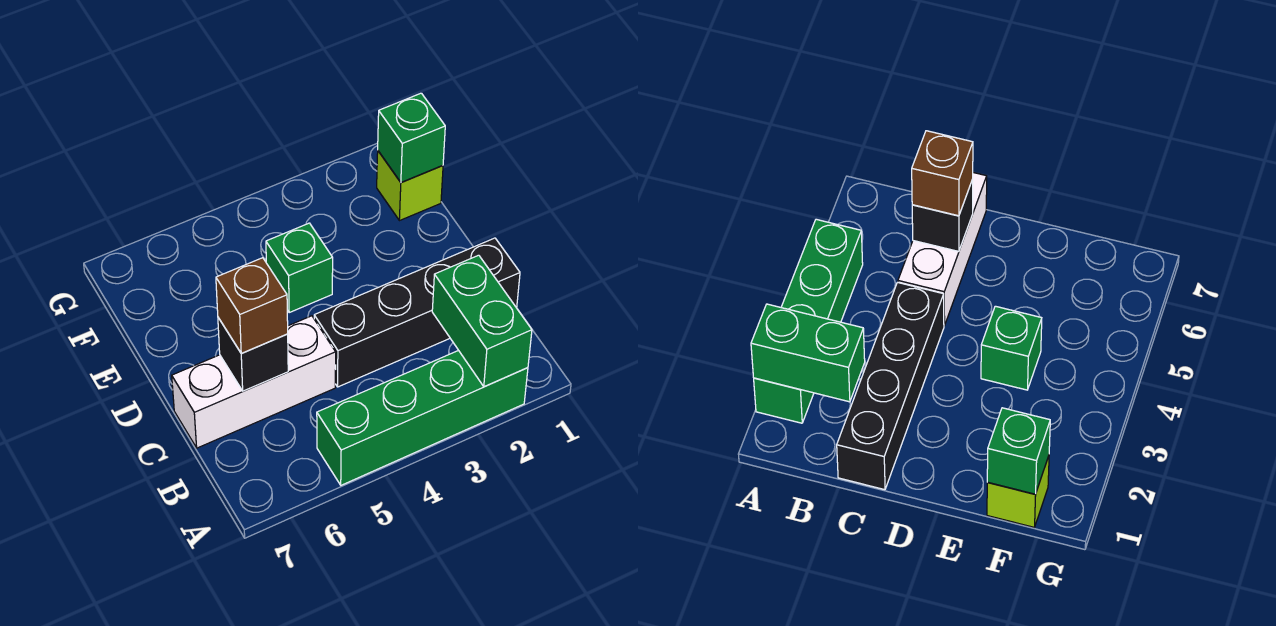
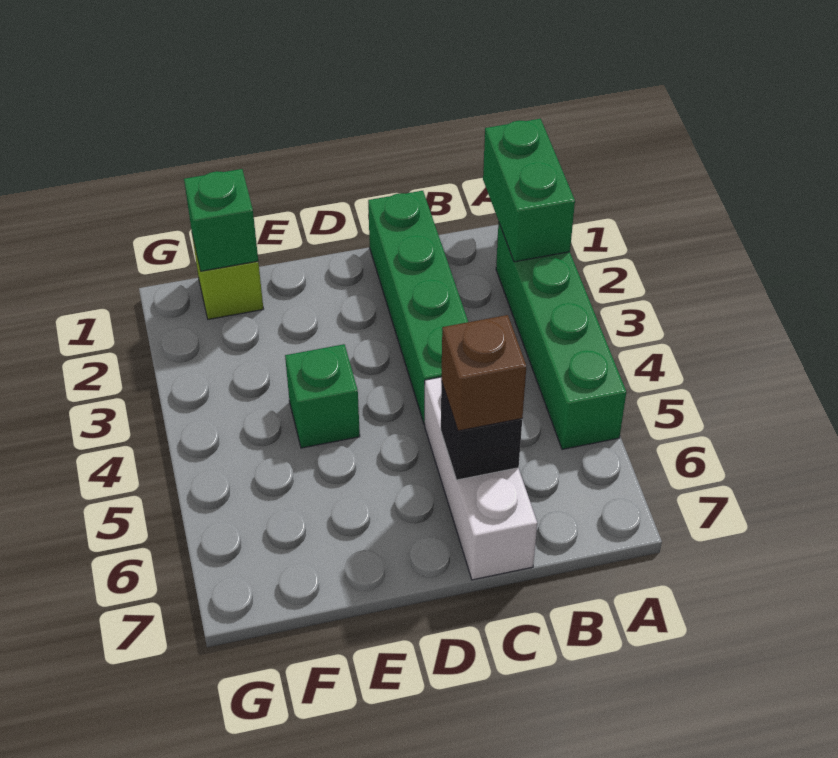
green brick A2:B2 level 2 -> green brick A1:A2 level 2
black brick C1:C4 level 1 -> green brick C1:C4 level 1

